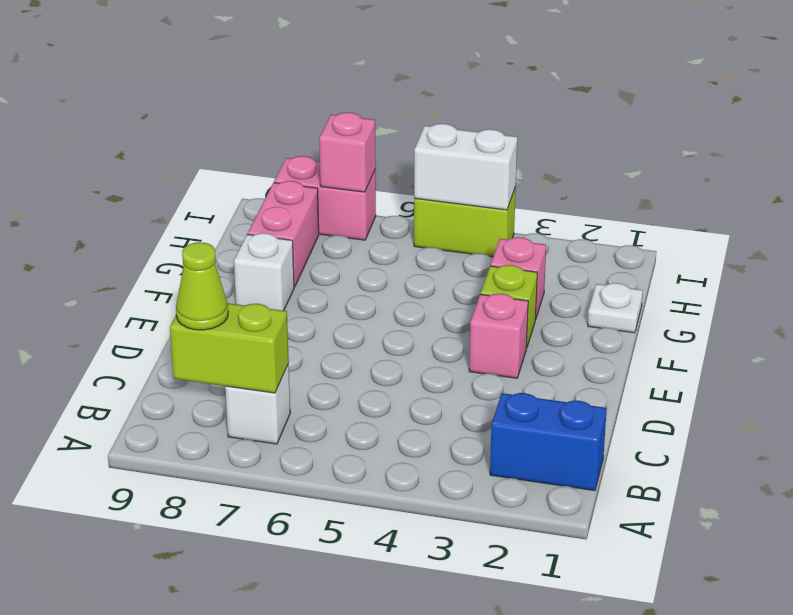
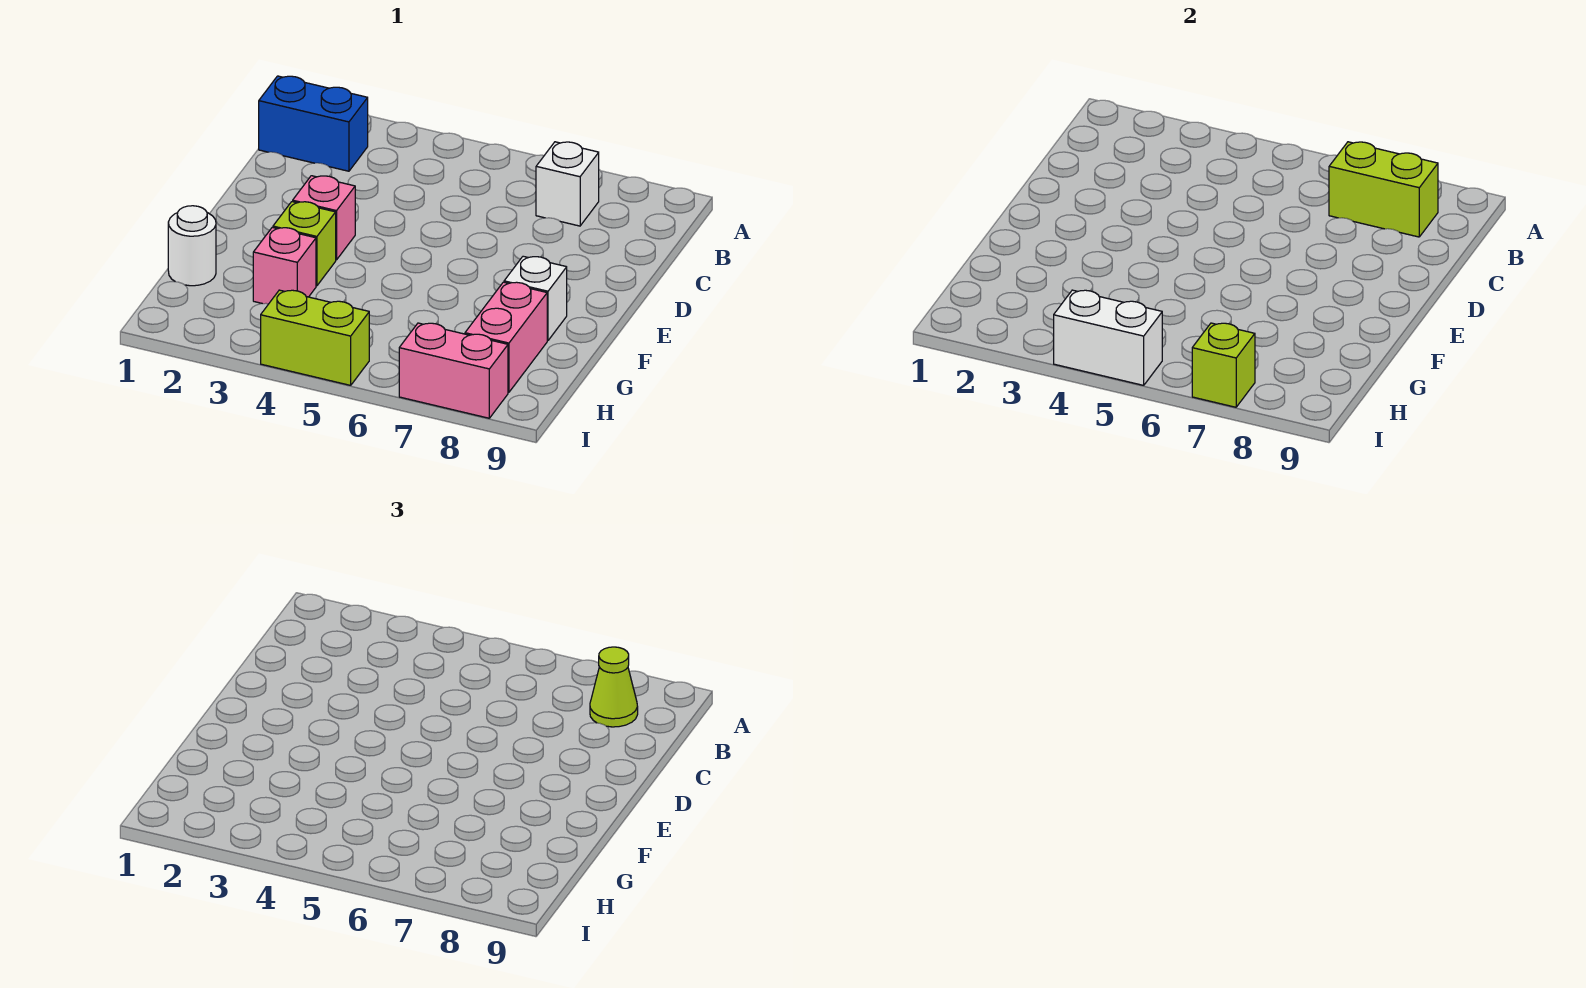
white plate G1 level 1 -> white round brick G1 level 1
pink brick I7 level 2 -> lime brick I7 level 2

